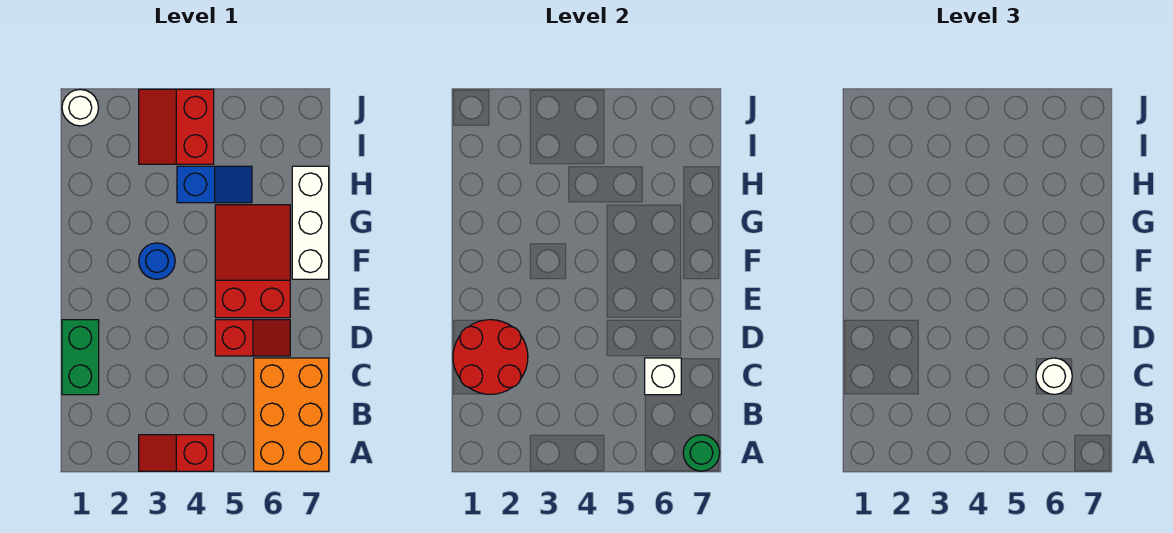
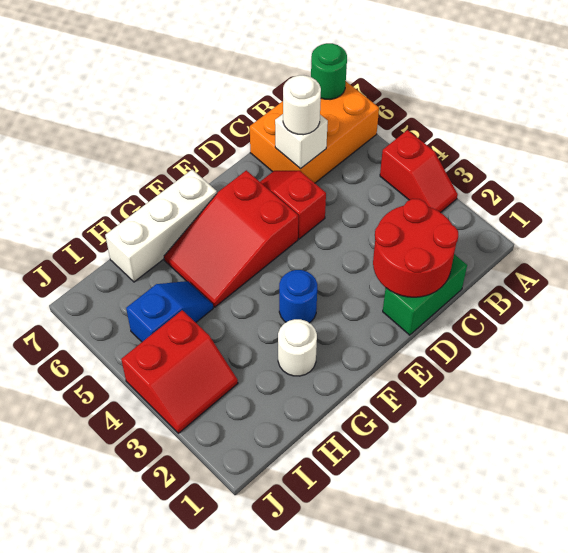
blue slope H4:H5 level 1 top 4 -> blue slope H5:I5 level 1 top I
white round brick J1 level 1 -> white round brick G2 level 1

